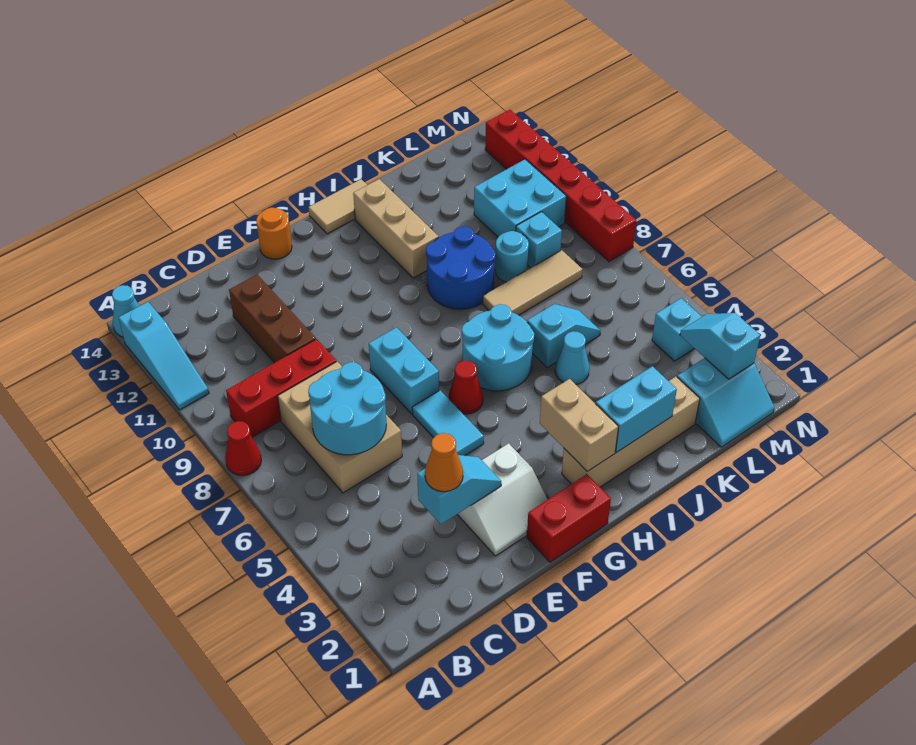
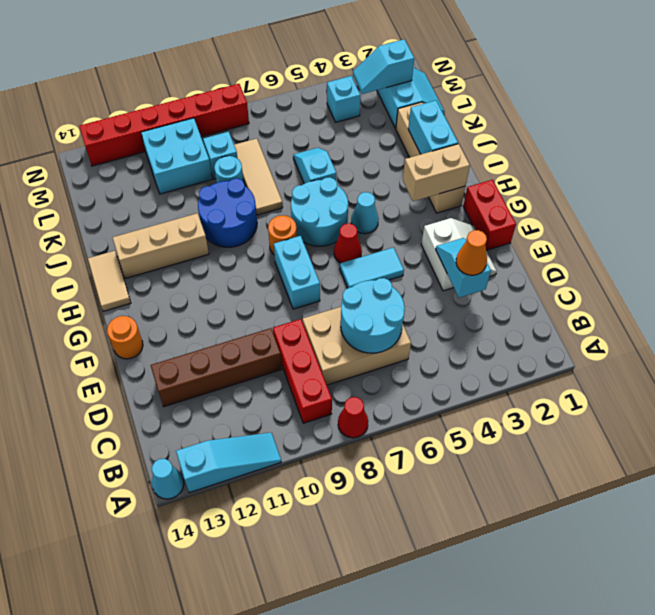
brown brick D10:D12 level 1 -> brown brick D10:D13 level 1
cyan brick F7:F8 level 1 -> cyan brick F8:G8 level 1
none -> orange round brick H8 level 1
cyan cone J5 level 1 -> cyan cone H5 level 1

